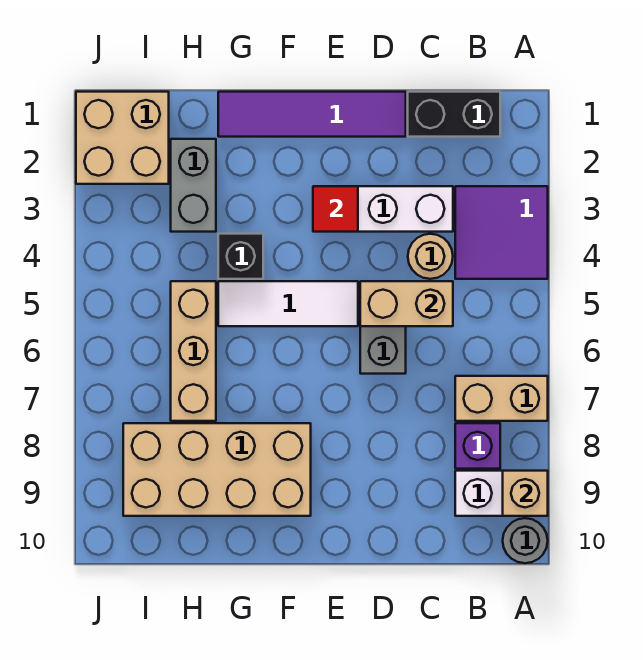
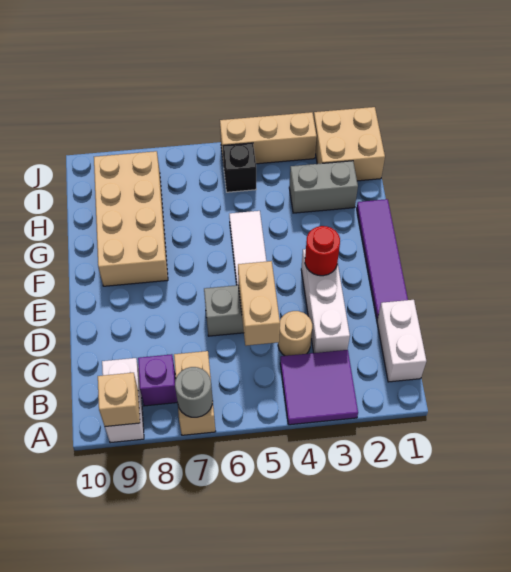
grey round brick A10 level 1 -> grey round brick A7 level 2
black brick B1:C1 level 1 -> white brick B1:C1 level 1
red tile E3 level 2 -> red round brick E3 level 2
black brick G4 level 1 -> black brick I5 level 1
tan brick H5:H7 level 1 -> tan brick J3:J5 level 1

